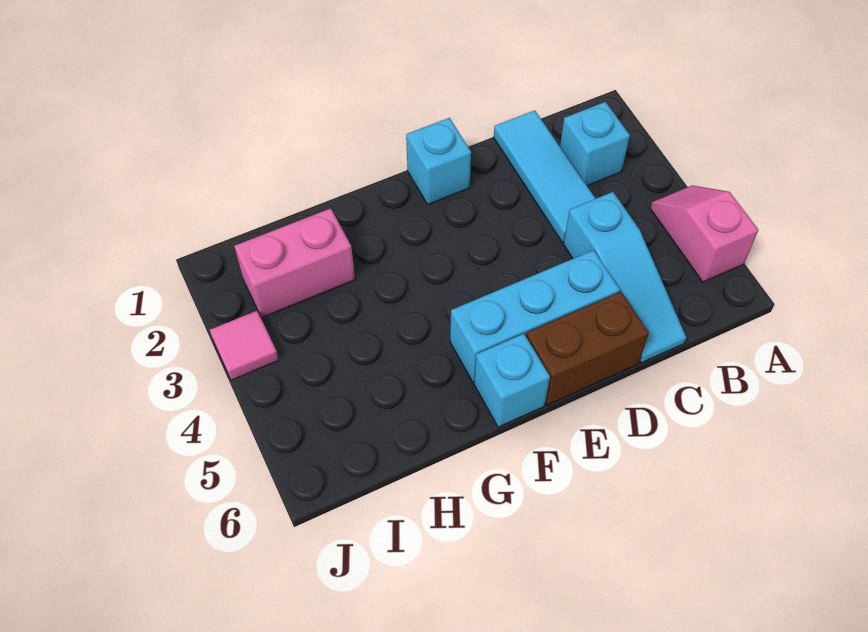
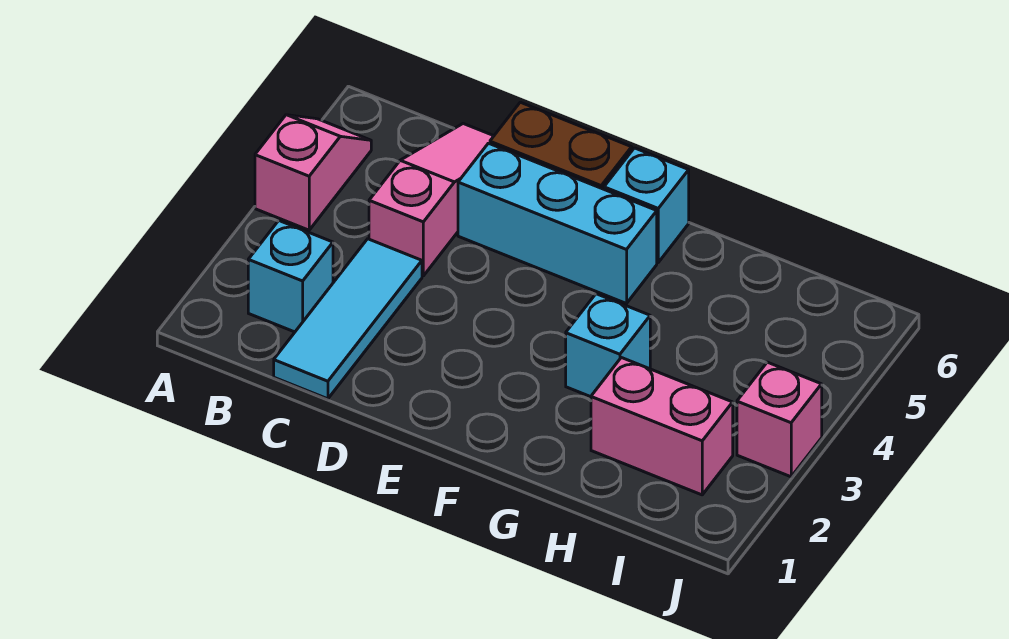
pink slope A4:A5 level 1 top 5 -> pink slope A4:A5 level 1 top 4
cyan slope C4:C6 level 1 top 4 -> pink slope C4:C6 level 1 top 4
cyan brick E1 level 1 -> cyan brick G3 level 1
pink tile J3 level 1 -> pink brick J3 level 1

